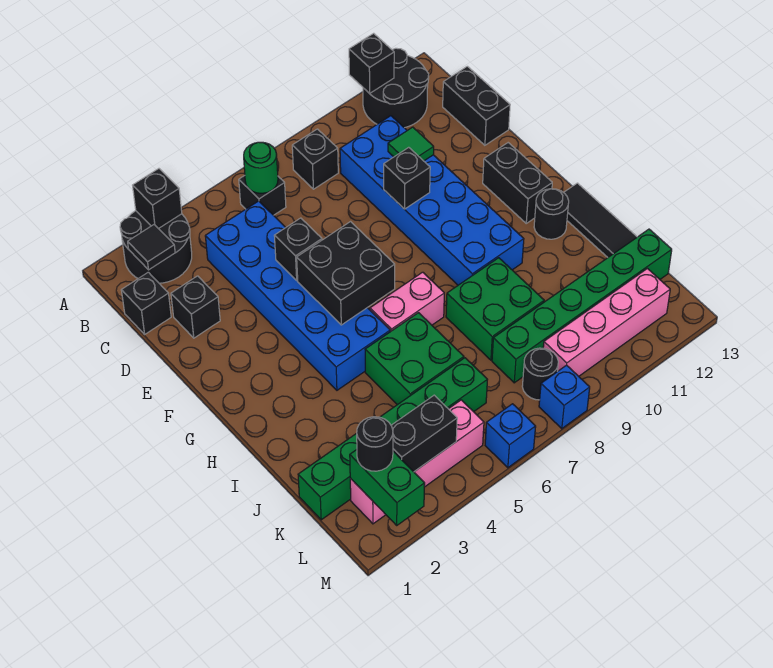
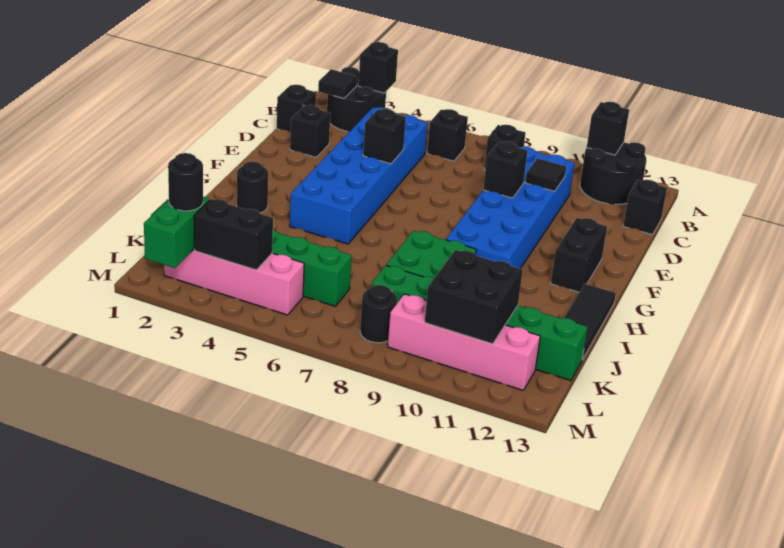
green round brick B6 level 2 -> none
black brick C13:D13 level 1 -> black brick C13 level 1
green tile D10 level 2 -> black tile D10 level 2
black brick F5:G6 level 2 -> black brick K10:L11 level 2
pink brick H6:H7 level 1 -> none
black round brick H12 level 1 -> black round brick H2 level 1
green brick I5:J6 level 1 -> none
blue brick M6 level 1 -> none
blue brick M8 level 1 -> none

